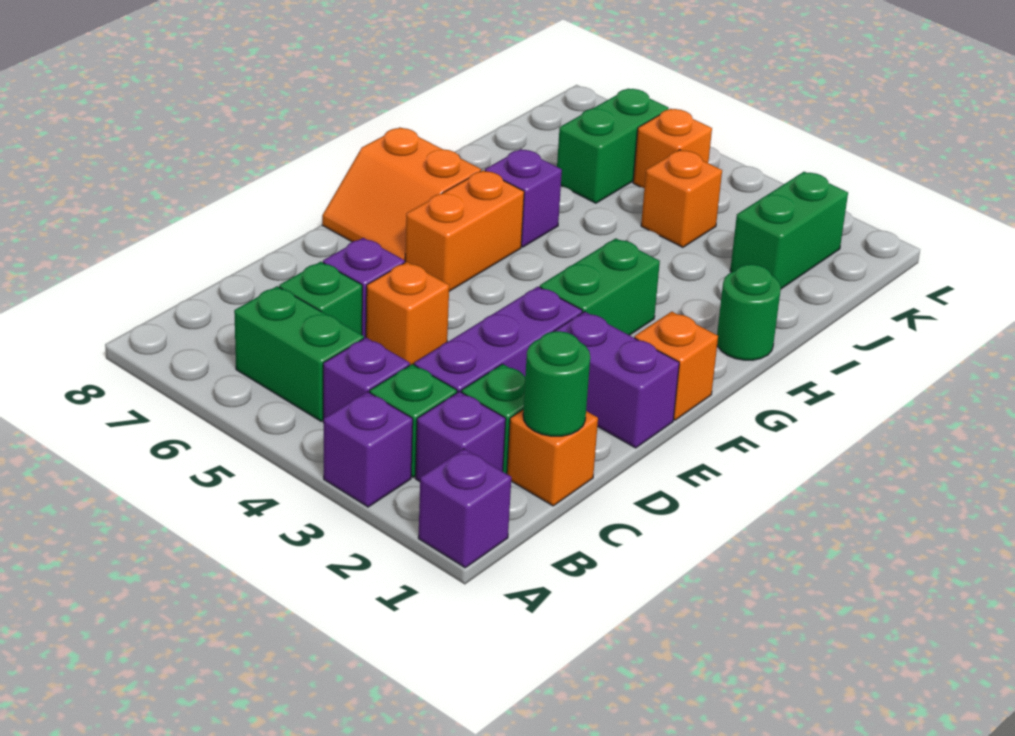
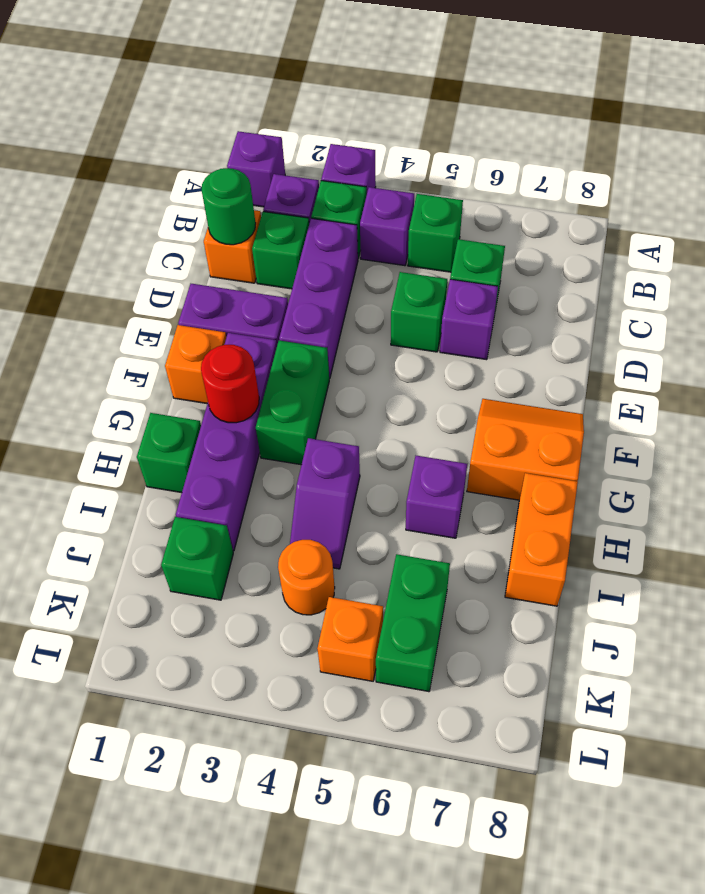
green brick B5:B6 level 1 -> green brick B5 level 1
orange brick D5 level 1 -> green brick D5 level 1
none -> purple brick F2:I2 level 1
orange brick F6:G6 level 1 -> orange brick H8:I8 level 1
none -> red round brick G2 level 2
green round brick H1 level 1 -> green brick H1 level 1
none -> purple slope H4:I4 level 1 top H
green brick J2:K2 level 1 -> green brick J2 level 1
orange brick J4 level 1 -> orange round brick J4 level 1

